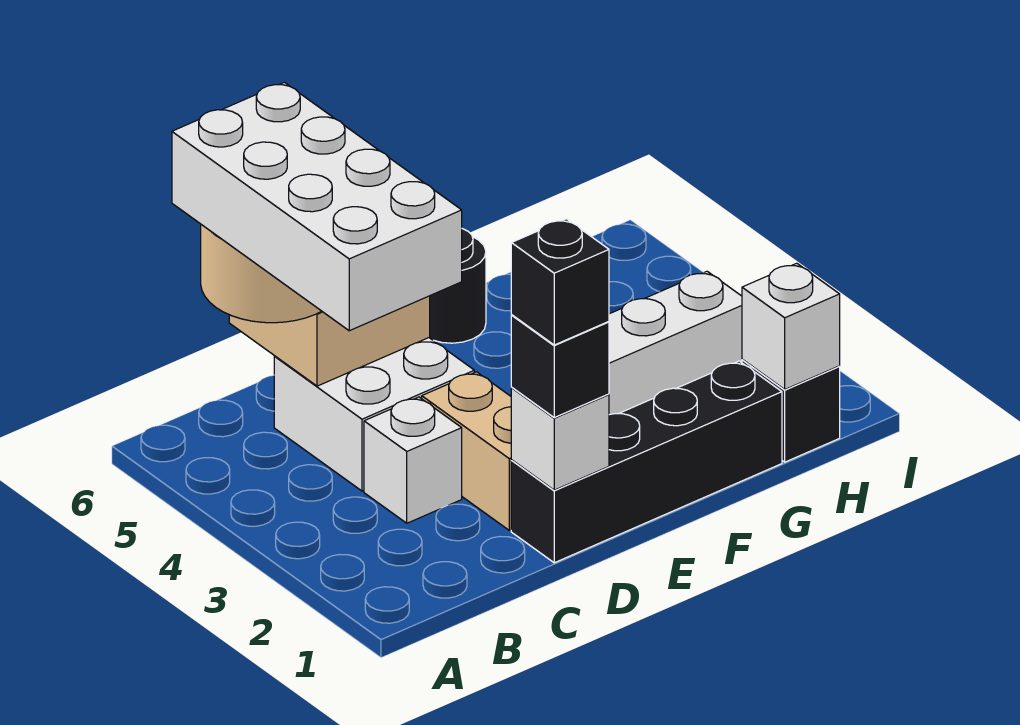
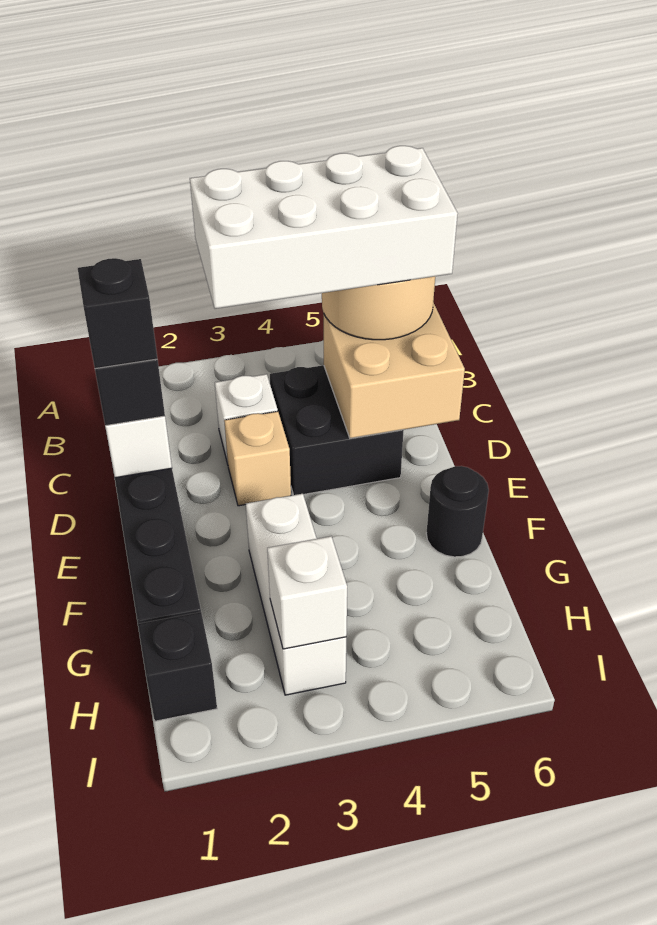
white brick C4:D5 level 1 -> black brick C4:D5 level 1
tan brick D2:D3 level 1 -> tan brick D3 level 1
white brick H1 level 2 -> white brick H3 level 2

